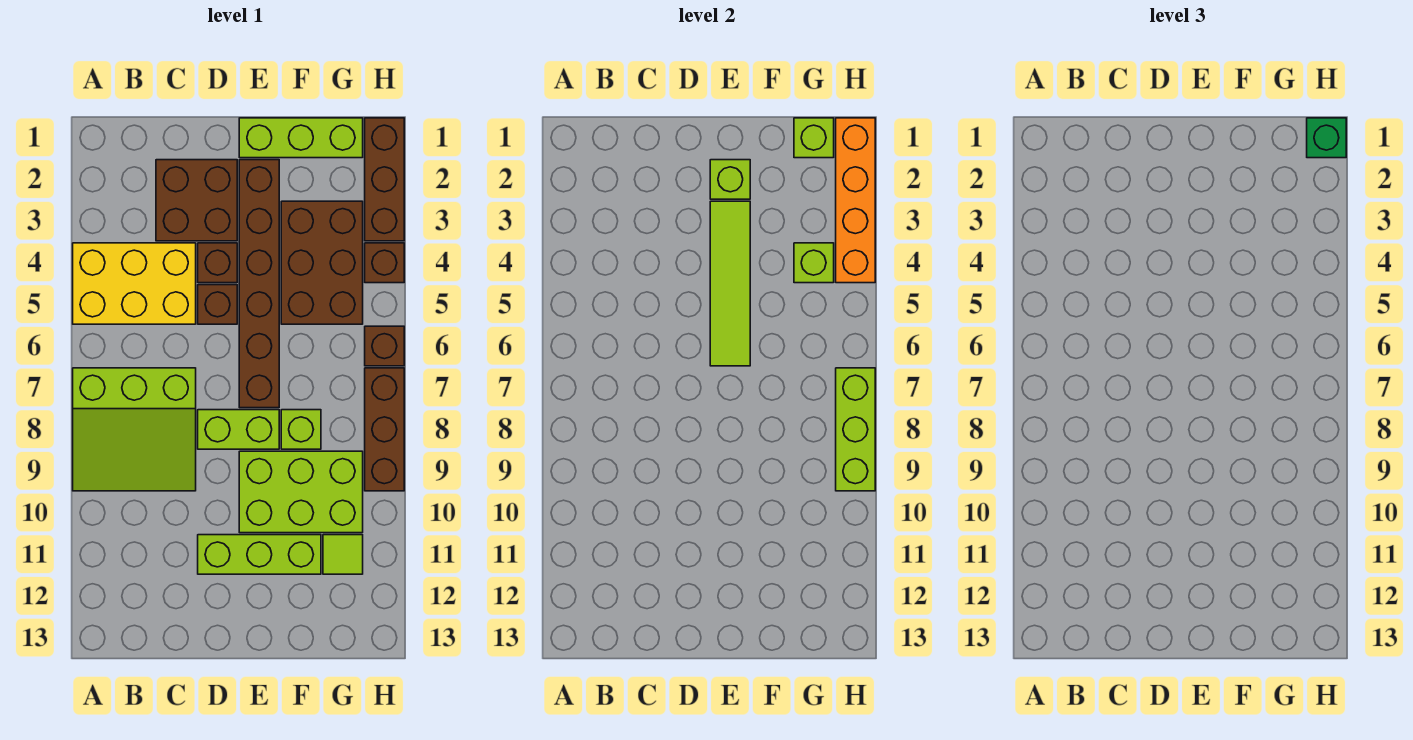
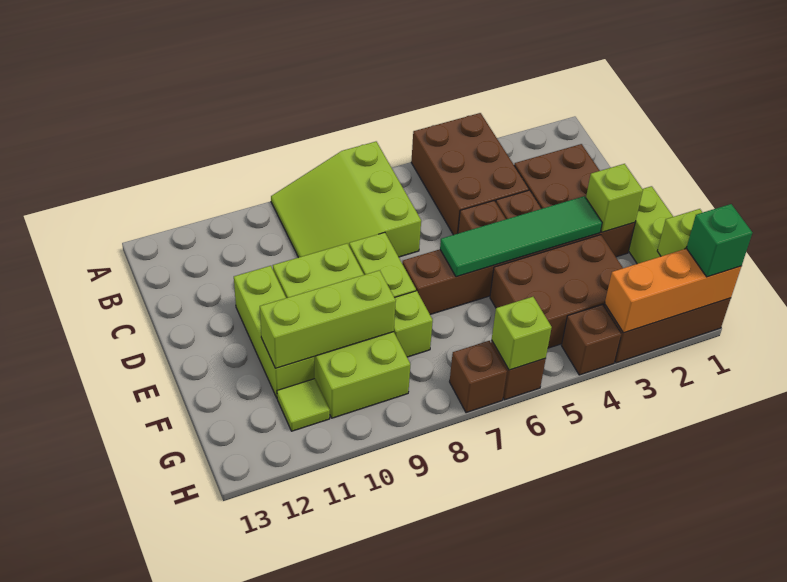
yellow brick A4:C5 level 1 -> brown brick A4:C5 level 1
lime tile E3:E6 level 2 -> green tile E3:E6 level 2
lime brick E9:G10 level 1 -> lime brick D9:G10 level 1
lime brick G4 level 2 -> lime brick H6 level 2
orange brick H1:H4 level 2 -> orange brick H1:H3 level 2
brown brick H7:H9 level 1 -> brown brick H7 level 1
lime brick H7:H9 level 2 -> lime brick F9:F11 level 2

